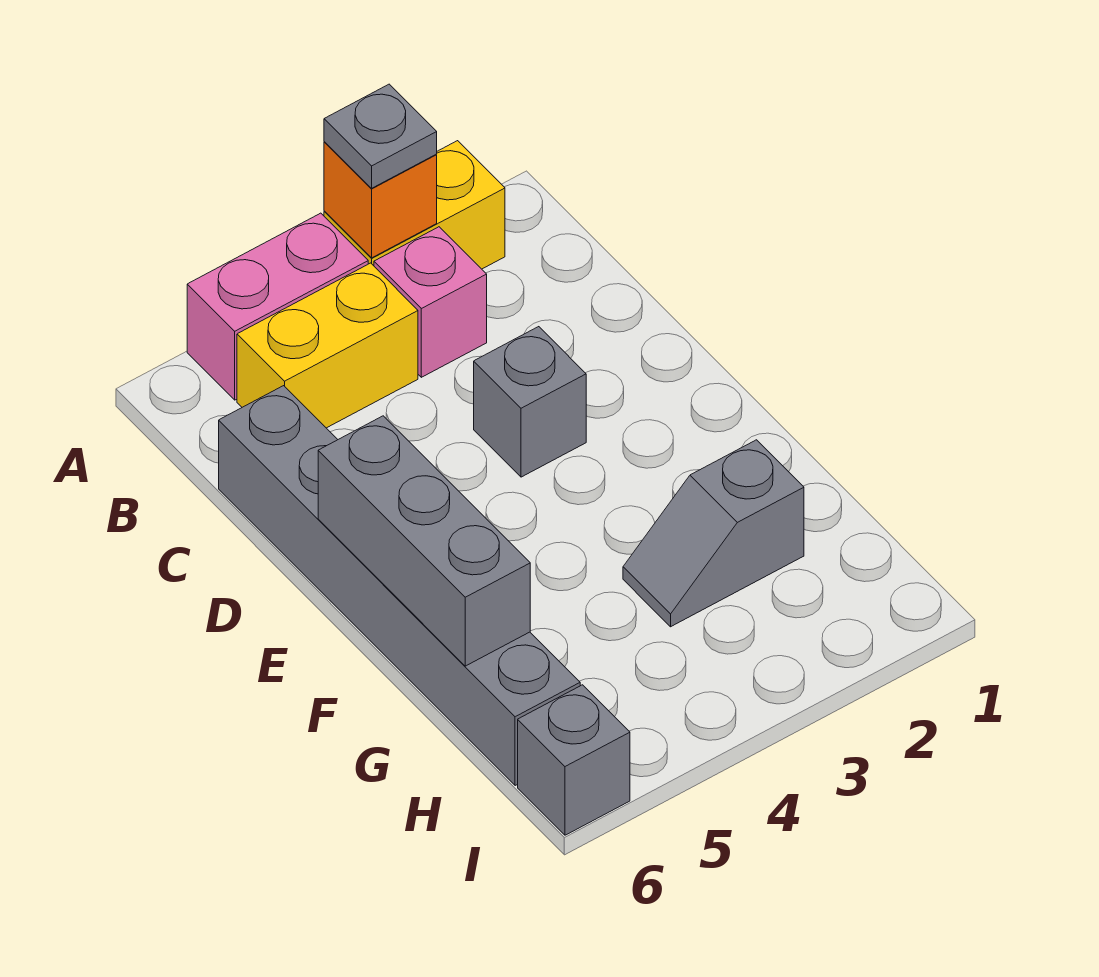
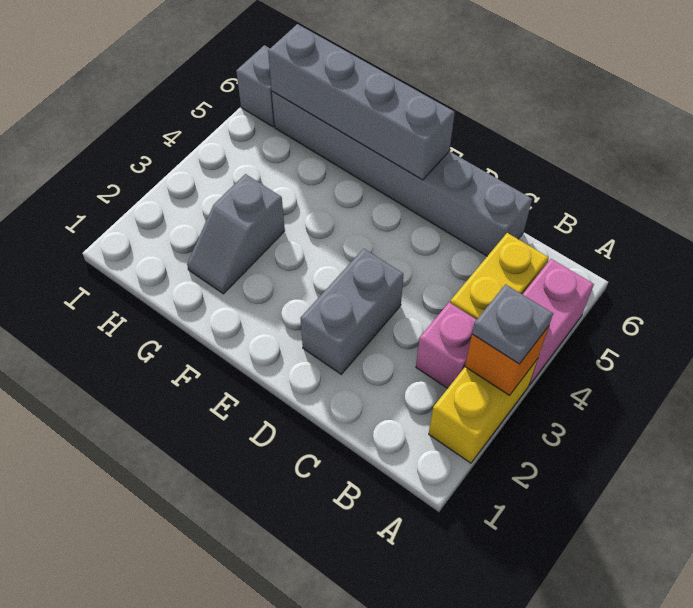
grey brick D3 level 1 -> grey brick D2:D3 level 1
grey brick E6:G6 level 2 -> grey brick E6:H6 level 2
grey slope G2:G3 level 1 top 2 -> grey slope G2:G3 level 1 top 3

